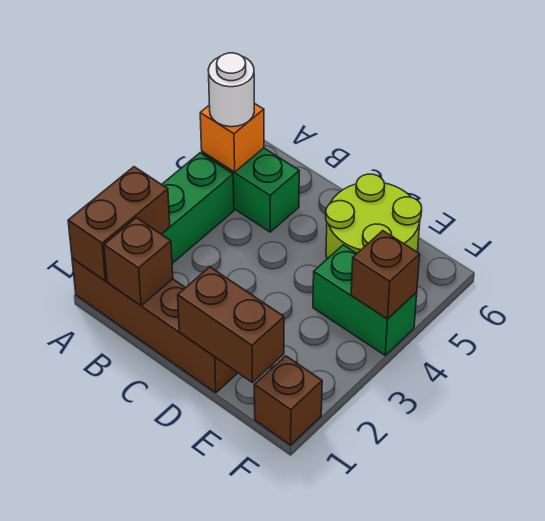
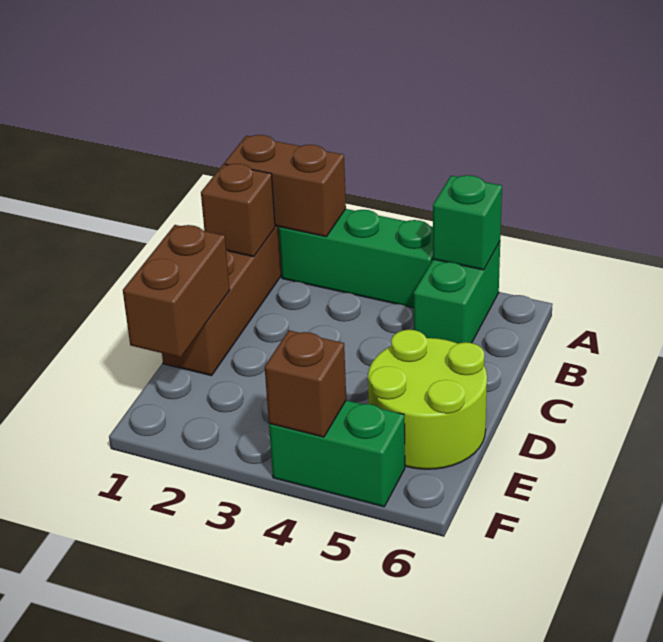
orange brick A5 level 2 -> green brick A5 level 2
white round brick A5 level 3 -> none
green brick E4:F4 level 1 -> green brick F4:F5 level 1
brown brick F1 level 1 -> none

